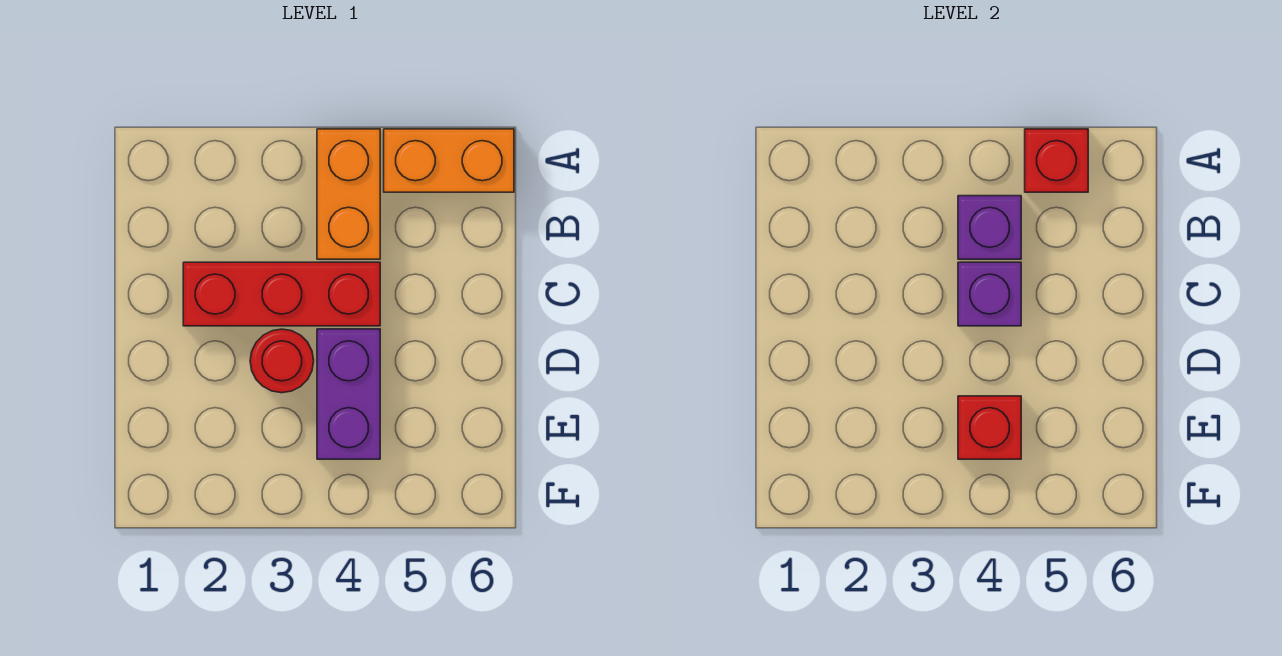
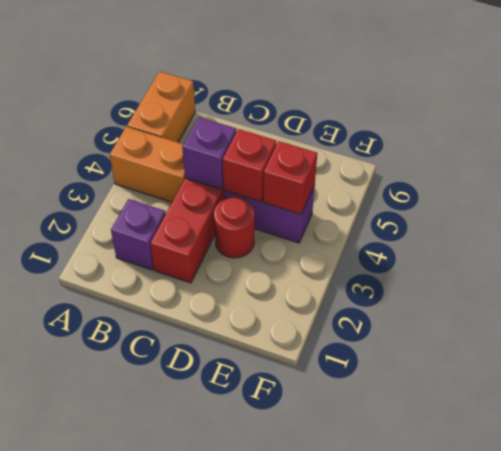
red brick A5 level 2 -> red brick D4 level 2
purple brick B4 level 2 -> purple brick B2 level 1

